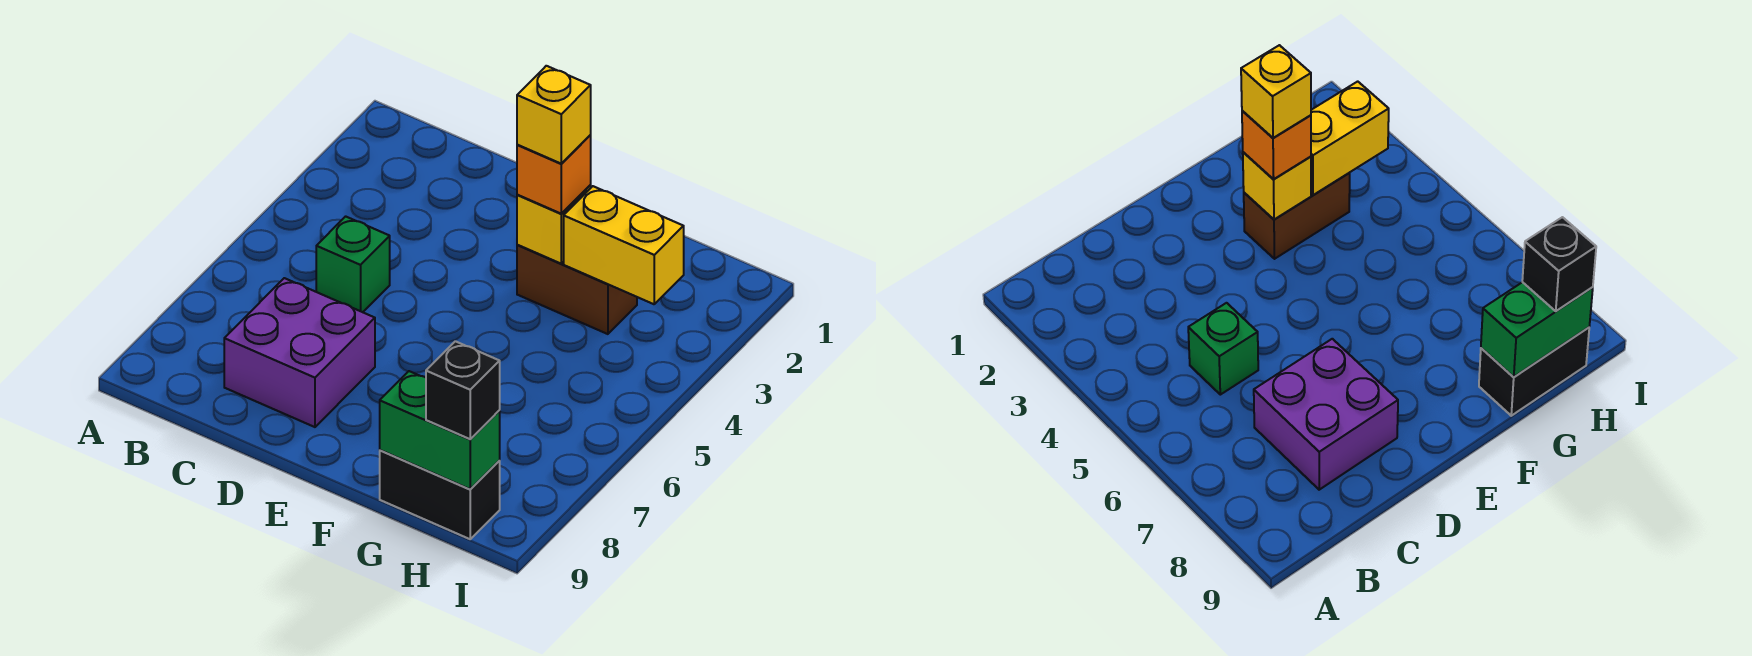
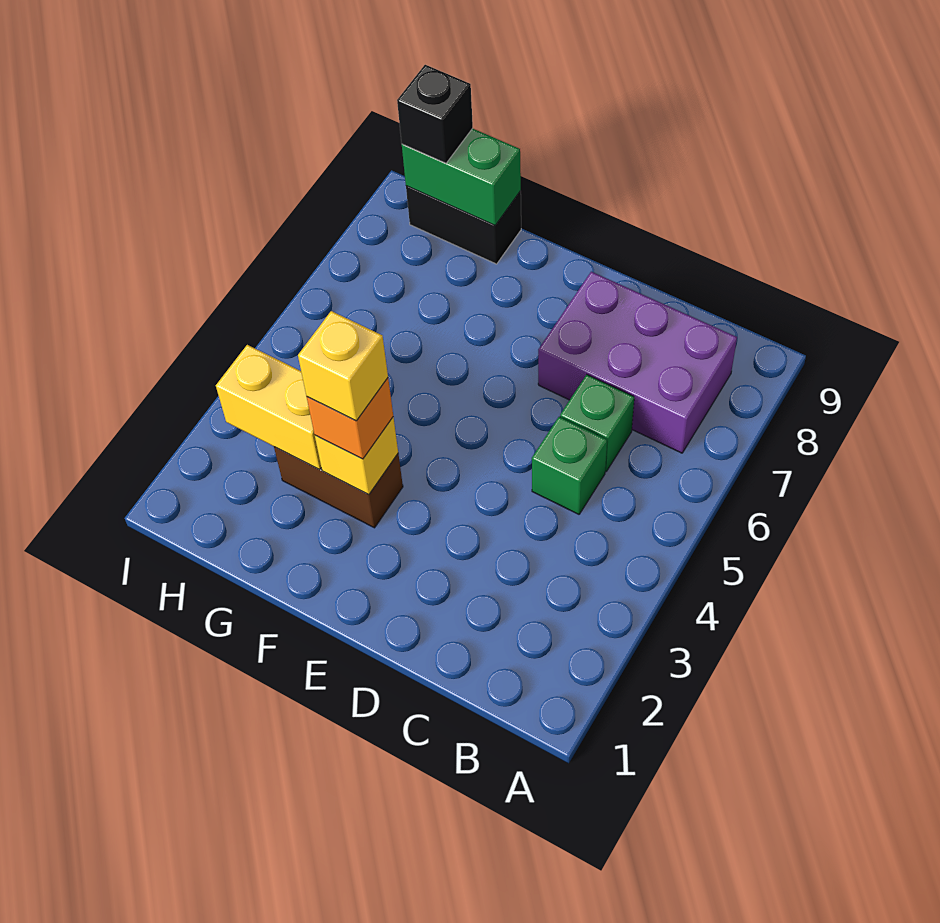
none -> green brick C6 level 1
purple brick C7:D8 level 1 -> purple brick B7:D8 level 1

